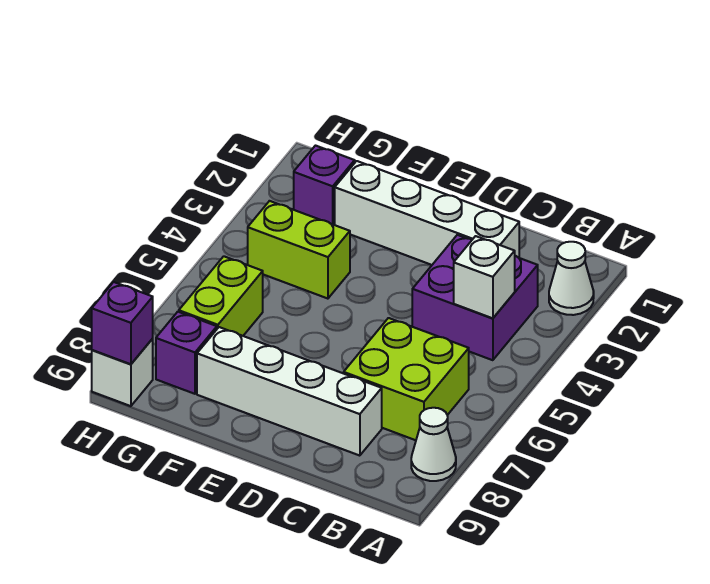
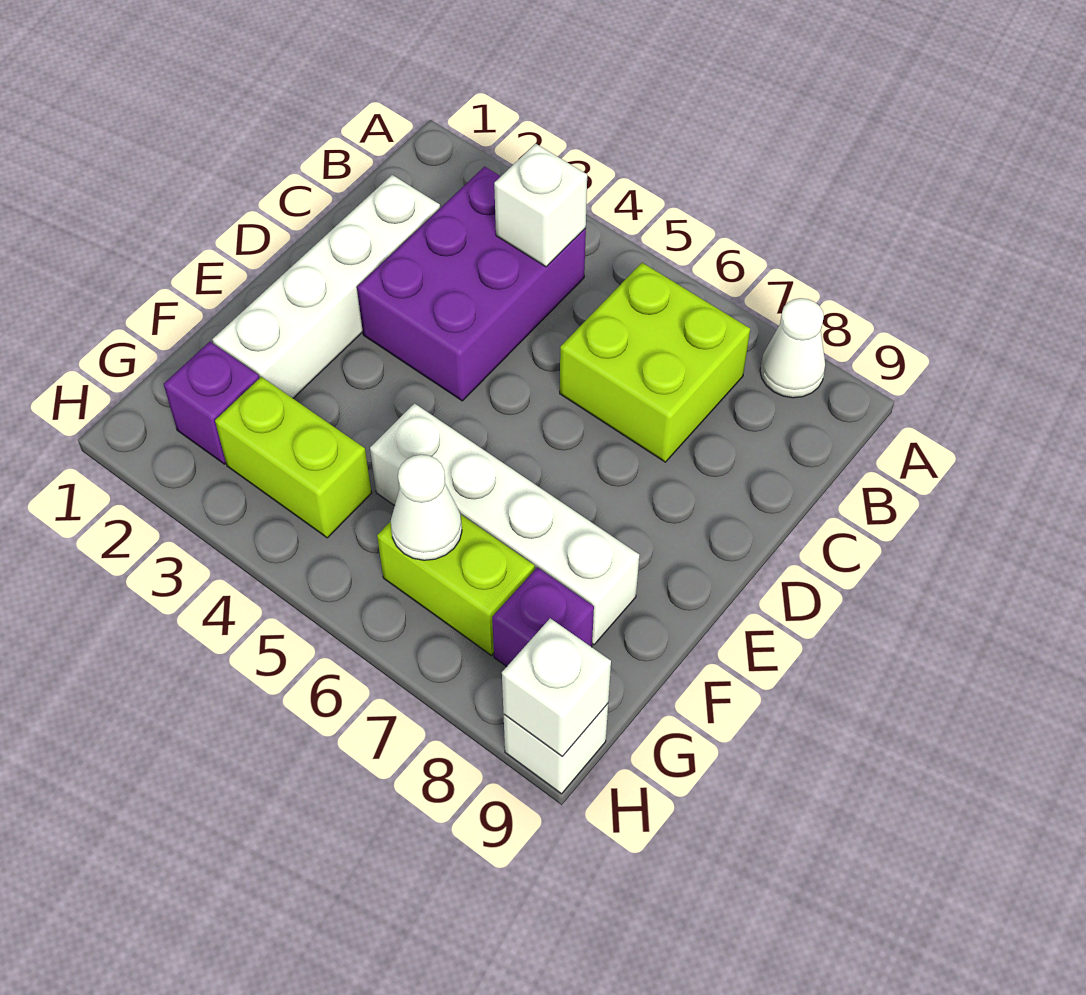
white cone A2 level 1 -> white cone G6 level 2
purple brick B3:C4 level 1 -> purple brick B3:D4 level 1
white brick C8:F8 level 1 -> white brick F5:F8 level 1
lime brick F4:G4 level 1 -> lime brick G3:G4 level 1
purple brick H9 level 2 -> white brick H9 level 2

